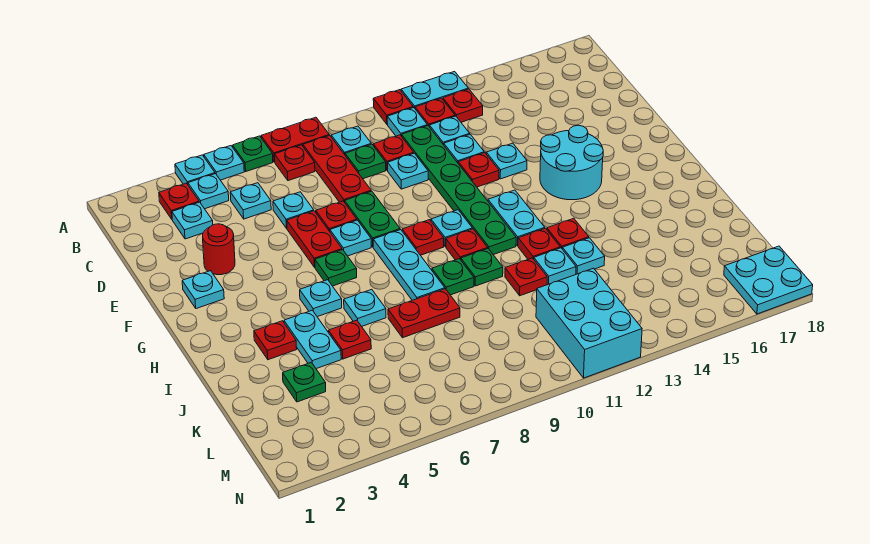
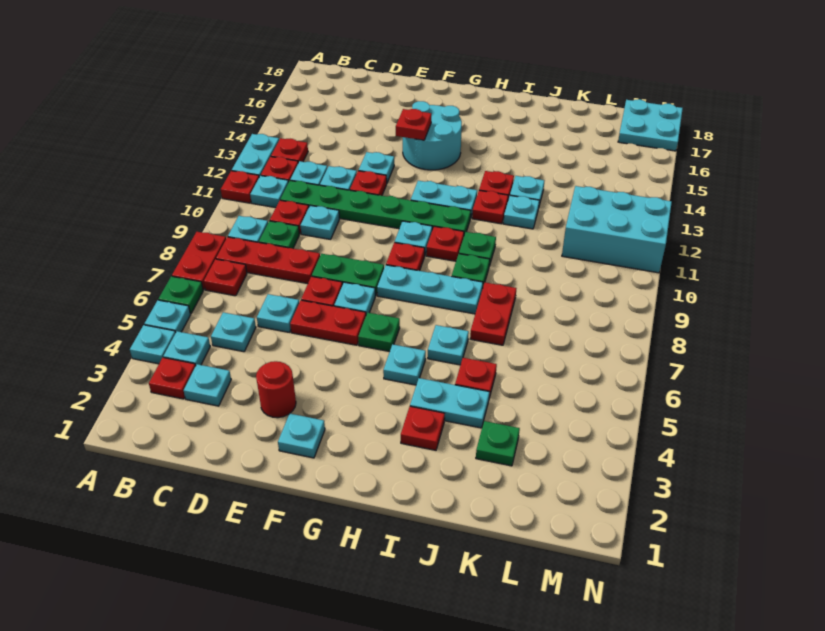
red plate J11 level 1 -> red plate F14 level 2

